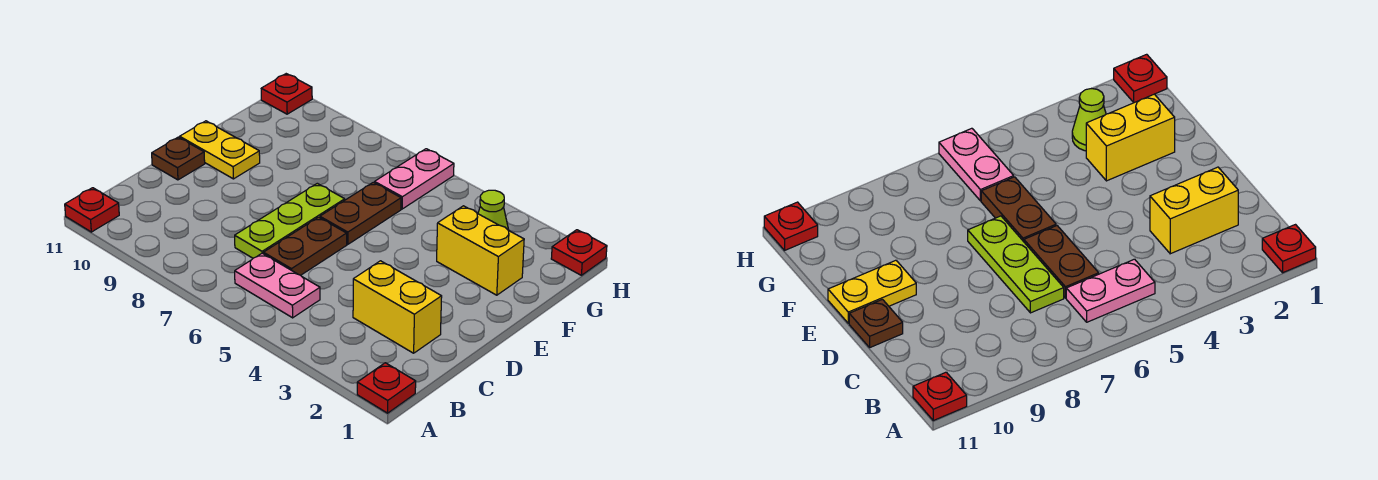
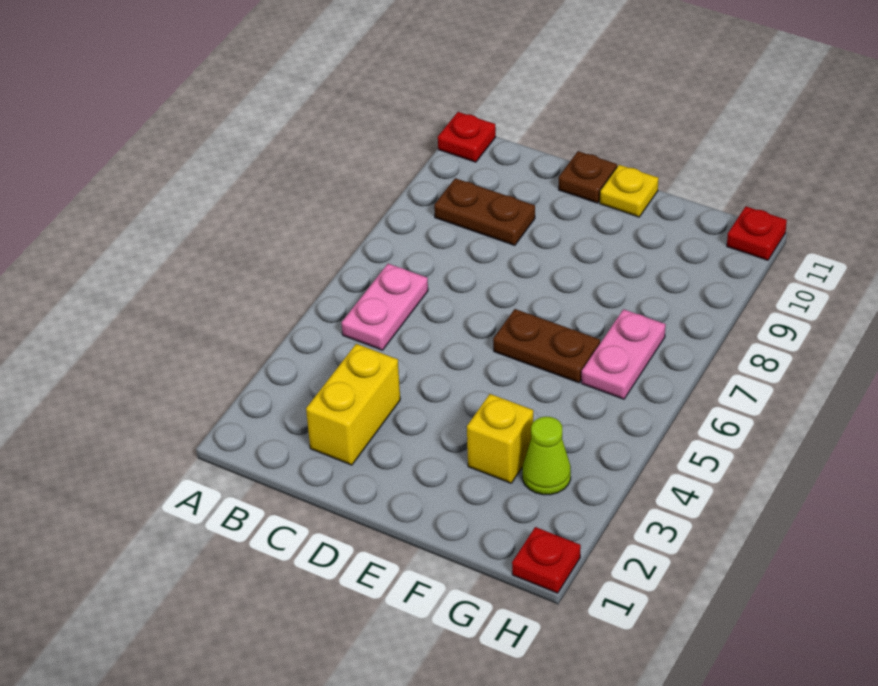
red plate A1 level 1 -> none
brown plate C6:D6 level 1 -> brown plate B9:C9 level 1
lime plate C7:E7 level 1 -> none
yellow plate E10:E11 level 1 -> yellow plate E11 level 1
yellow brick F2:F3 level 1 -> yellow brick F3 level 1
pink plate G6:H6 level 1 -> pink plate G6:G7 level 1

